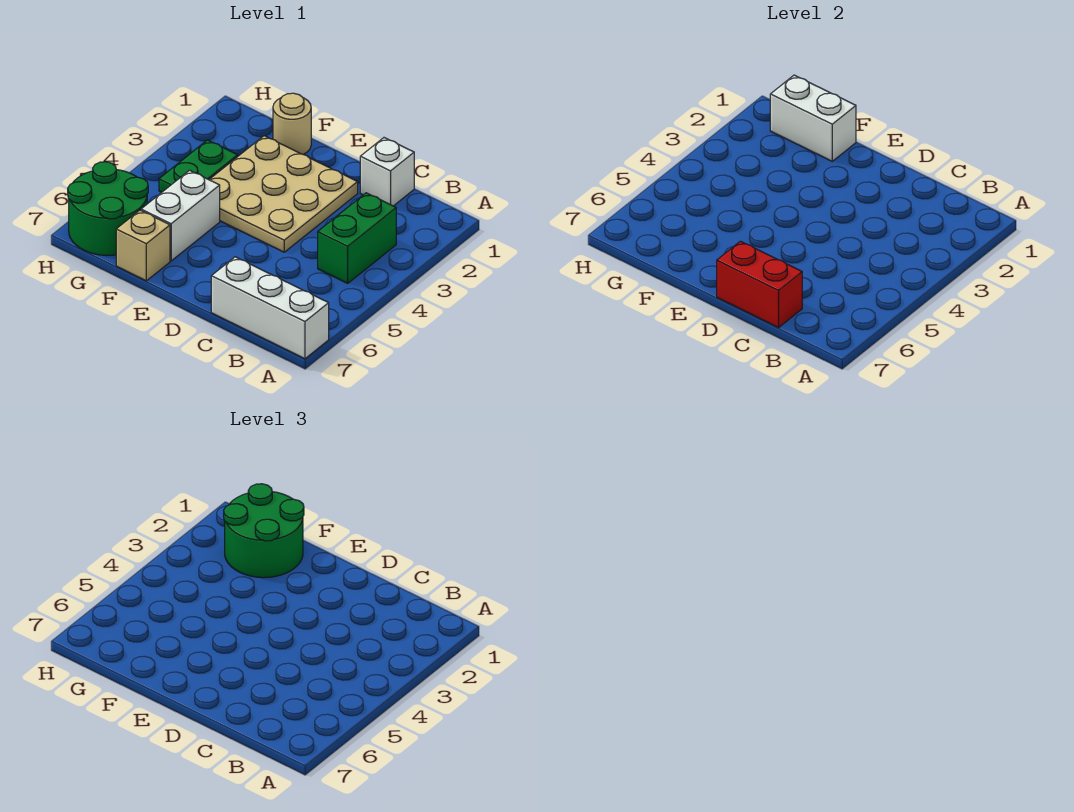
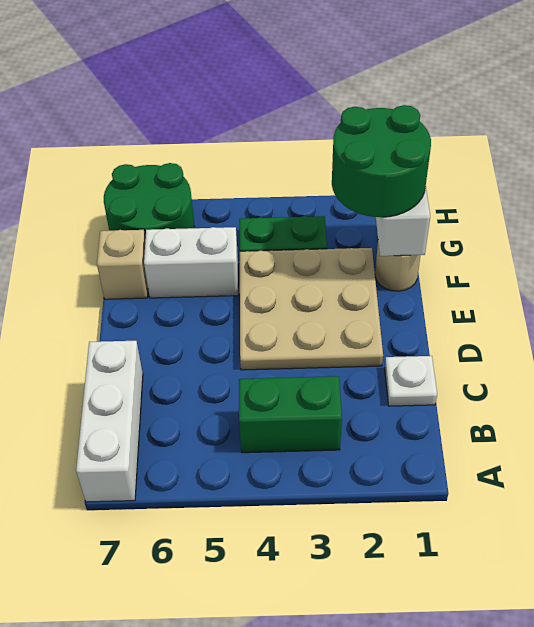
white brick C1 level 1 -> white plate C1 level 1
red brick C7:D7 level 2 -> none

